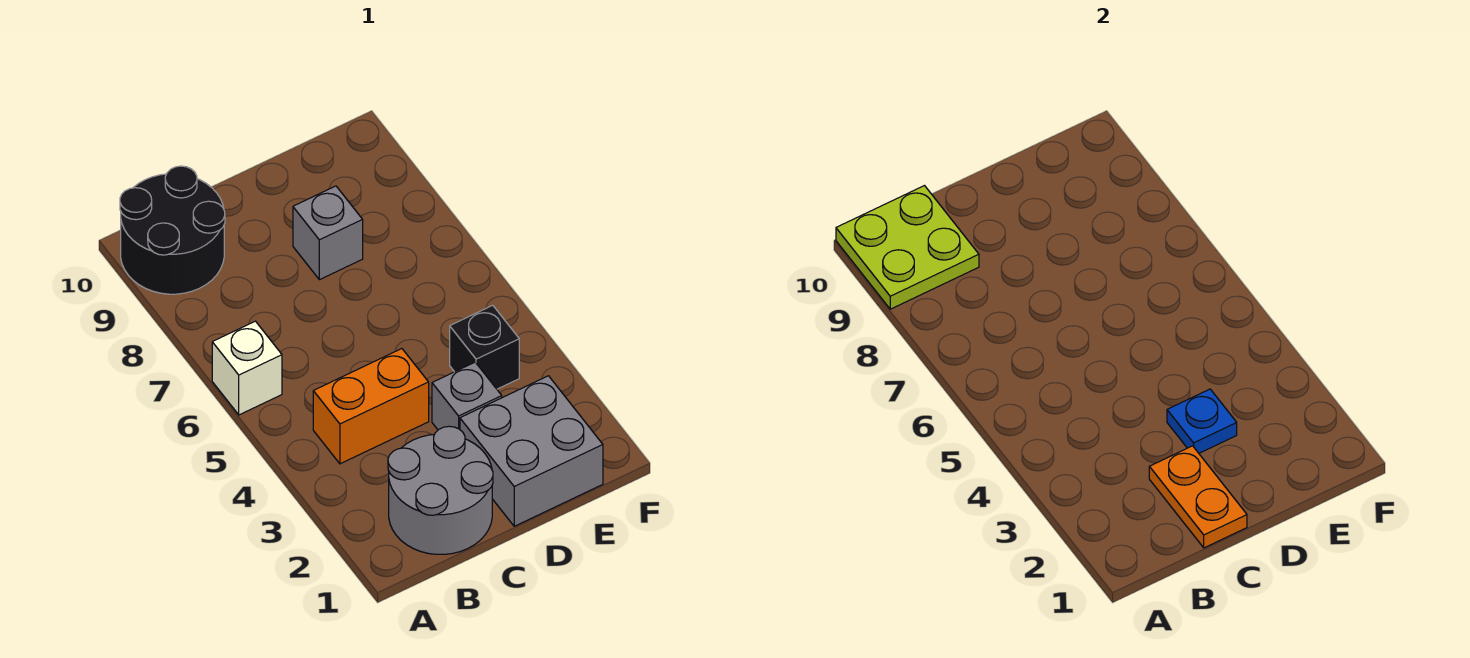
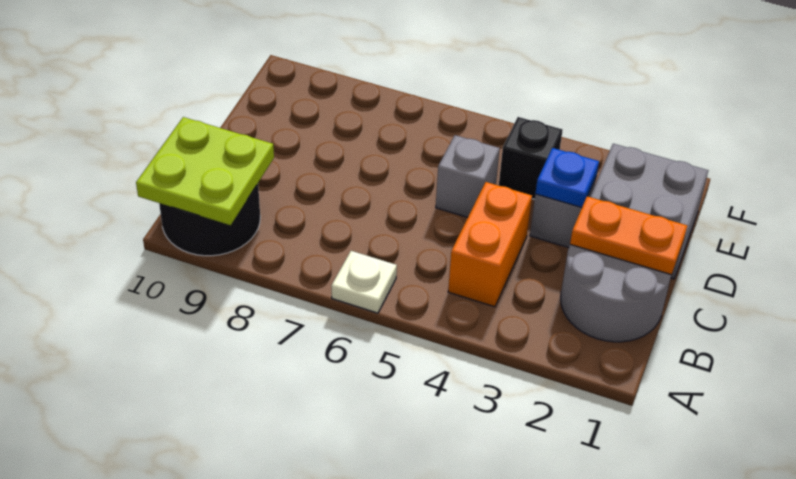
white brick A6 level 1 -> white plate A6 level 1
grey brick D8 level 1 -> grey brick D5 level 1

